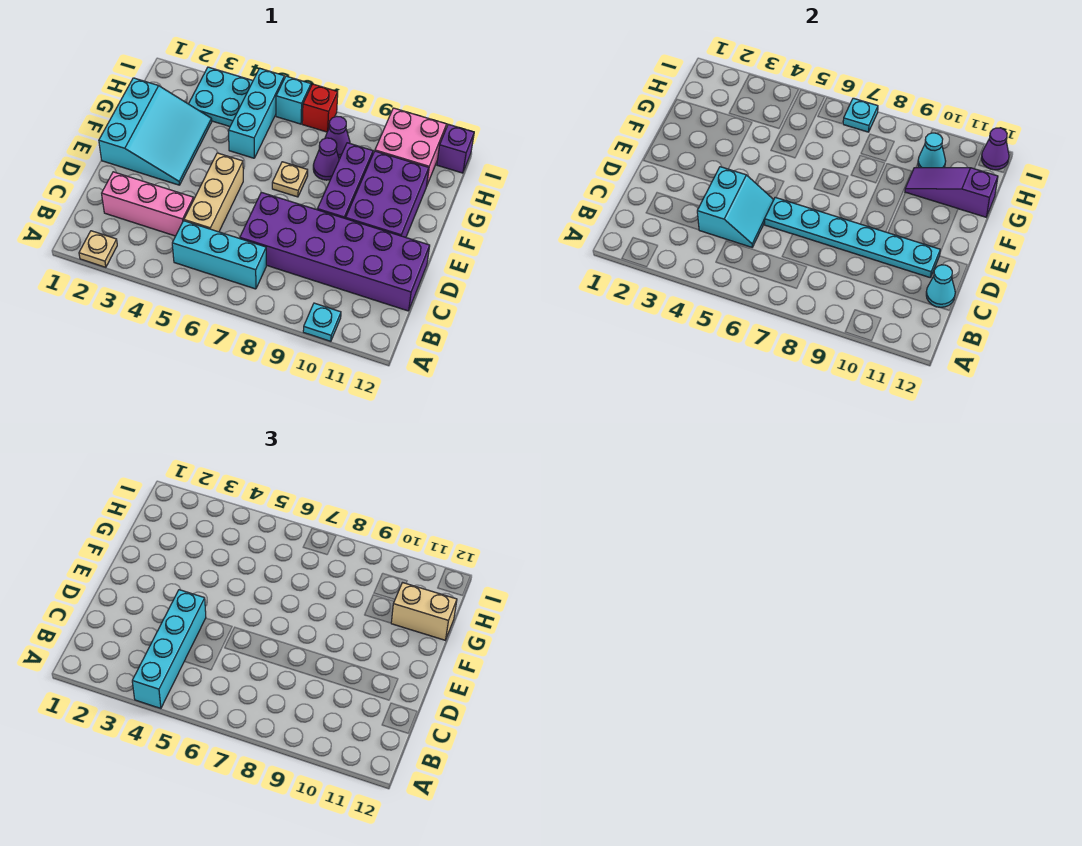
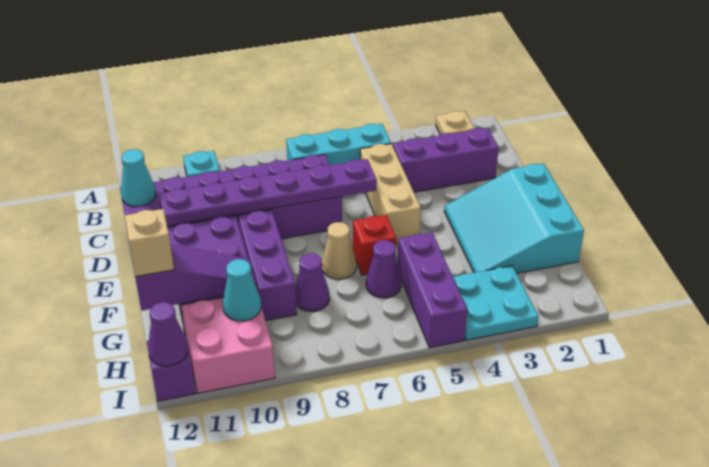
cyan brick A4:D4 level 3 -> none
pink brick C2:C4 level 1 -> purple brick C2:C4 level 1
cyan slope C4:D5 level 2 top 4 -> none
cyan plate D6:D11 level 2 -> purple plate D6:D11 level 2
tan plate F7 level 1 -> tan cone F7 level 1
cyan brick G5:I5 level 1 -> purple brick G5:I5 level 1
tan brick G11:G12 level 3 -> tan brick G12 level 3
purple cone H8 level 1 -> purple cone G6 level 1
cyan brick I6 level 1 -> none
red brick I7 level 1 -> red brick F6 level 1
cyan plate I7 level 2 -> none

